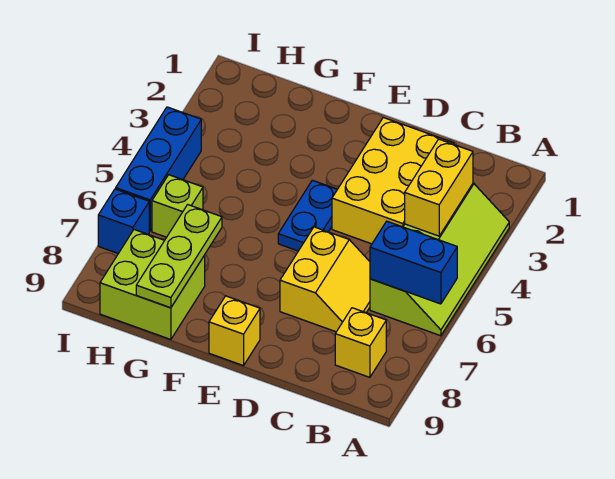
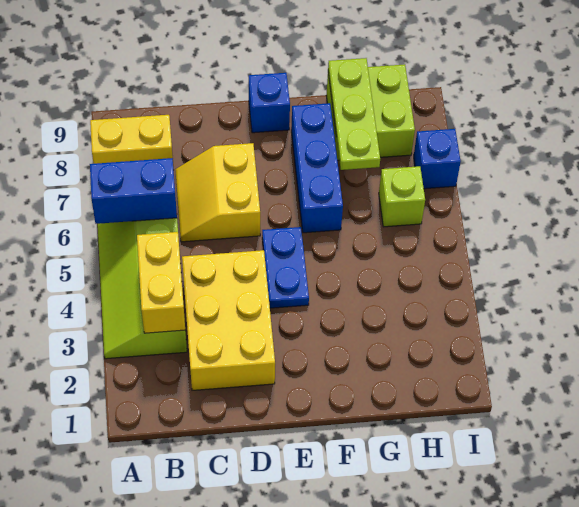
yellow brick B8 level 1 -> yellow brick A8:B8 level 1
yellow brick E9 level 1 -> blue brick E9 level 1
blue brick I4:I6 level 1 -> blue brick F6:F8 level 1

